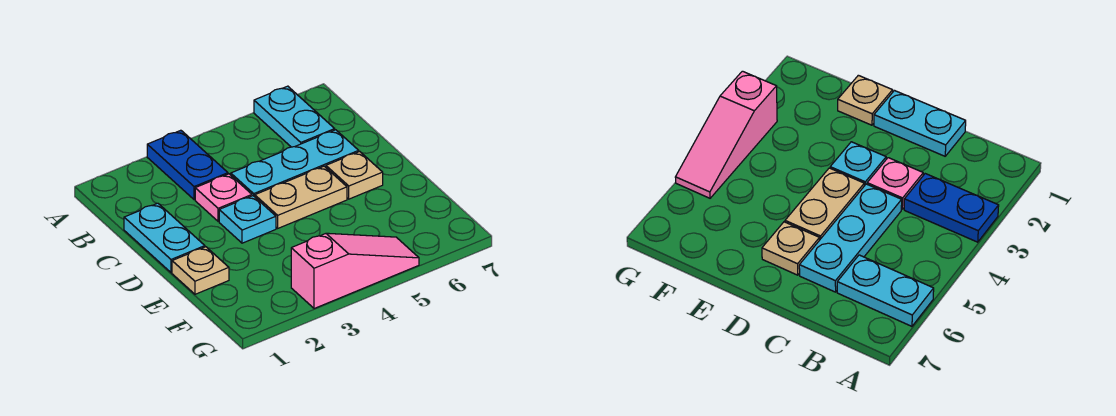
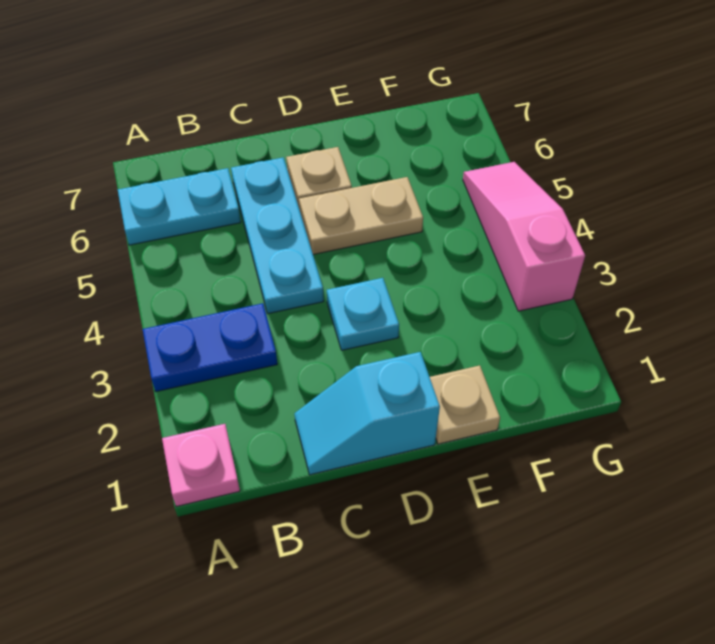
cyan plate C1:D1 level 1 -> cyan slope C1:D1 level 1 top D
pink plate C3 level 1 -> pink plate A1 level 1
tan plate D4:D5 level 1 -> tan plate D5:E5 level 1

